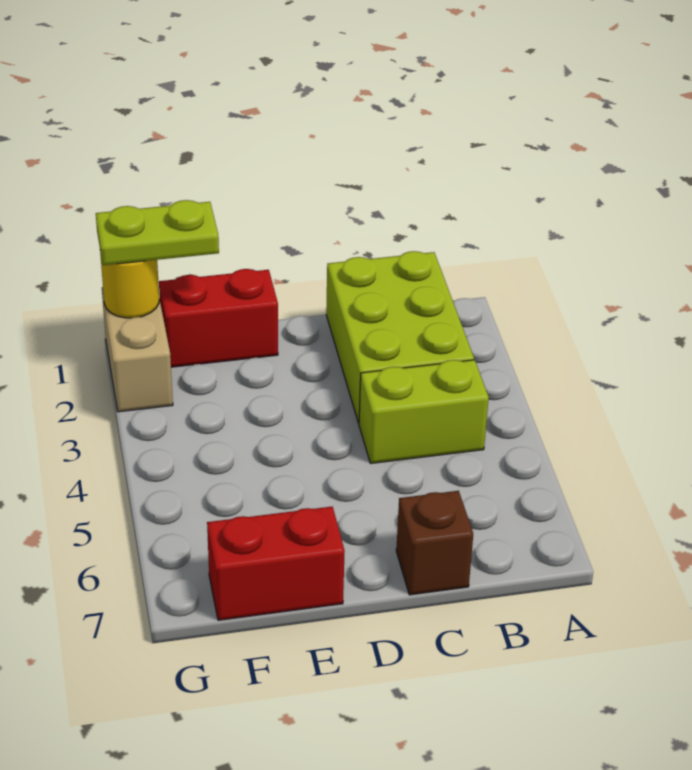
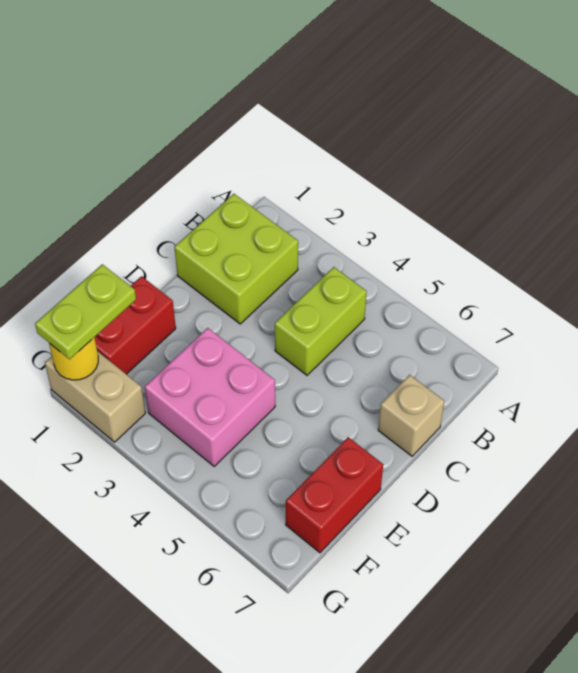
lime brick B1:C3 level 1 -> lime brick B1:C2 level 1
brown brick C7 level 1 -> tan brick C7 level 1
none -> pink brick E3:F4 level 1

